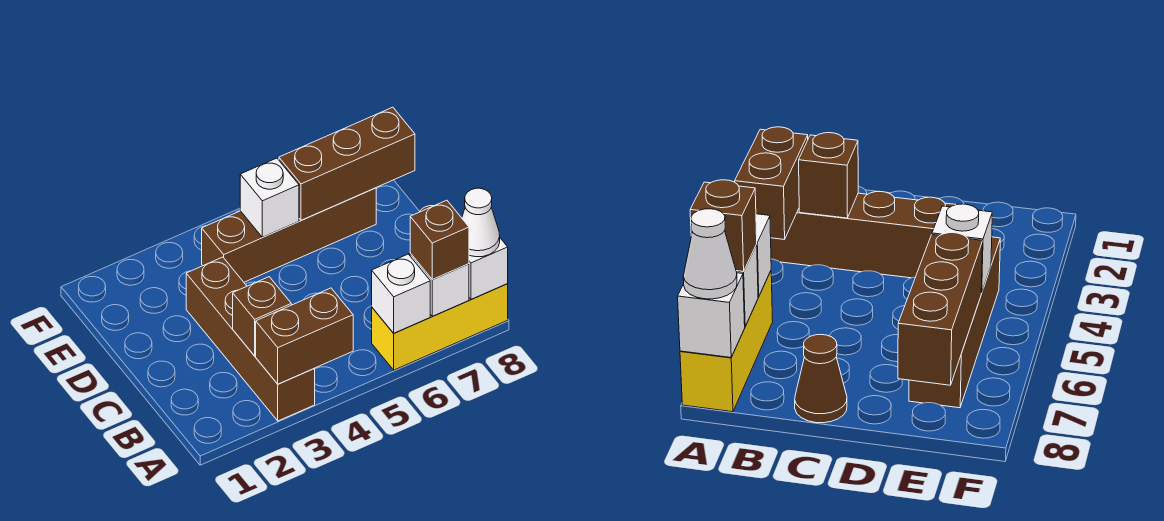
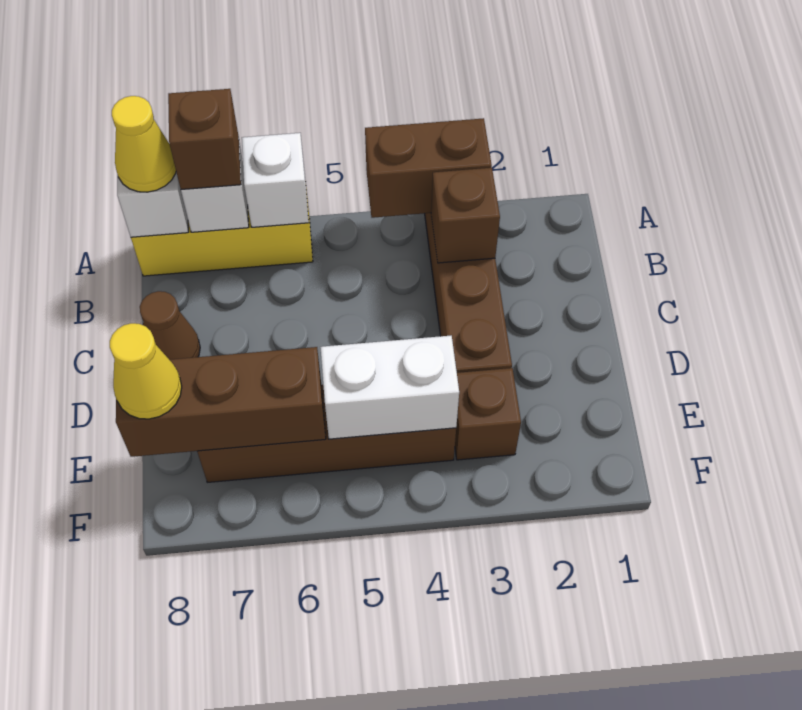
white cone A8 level 3 -> yellow cone A8 level 3
none -> brown brick E3 level 1
white brick E5 level 2 -> white brick E4:E5 level 2
none -> yellow cone E8 level 3

